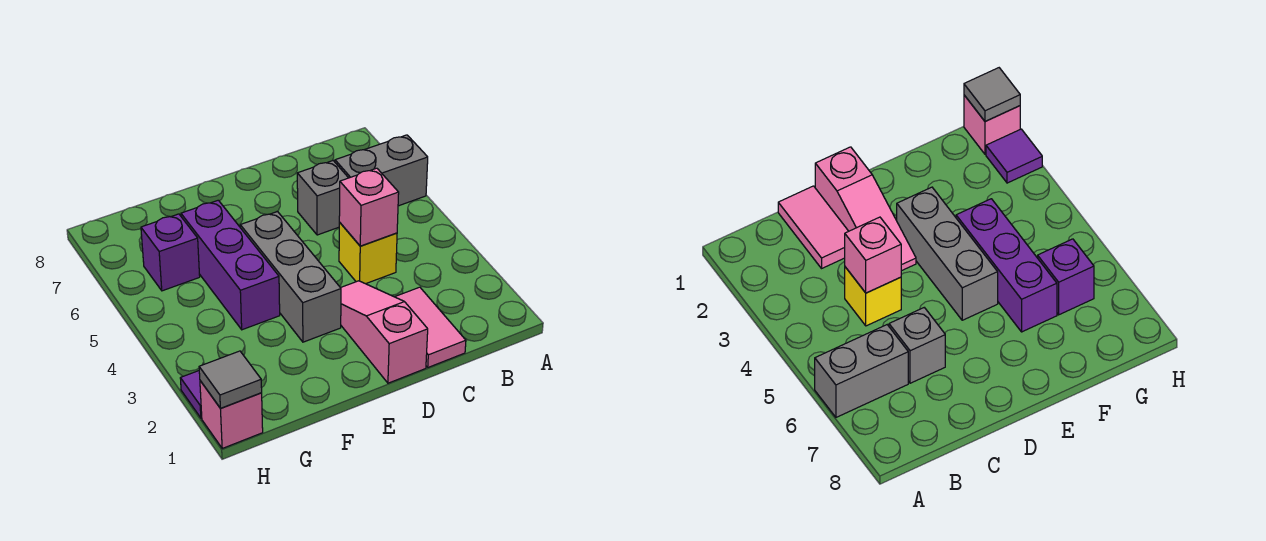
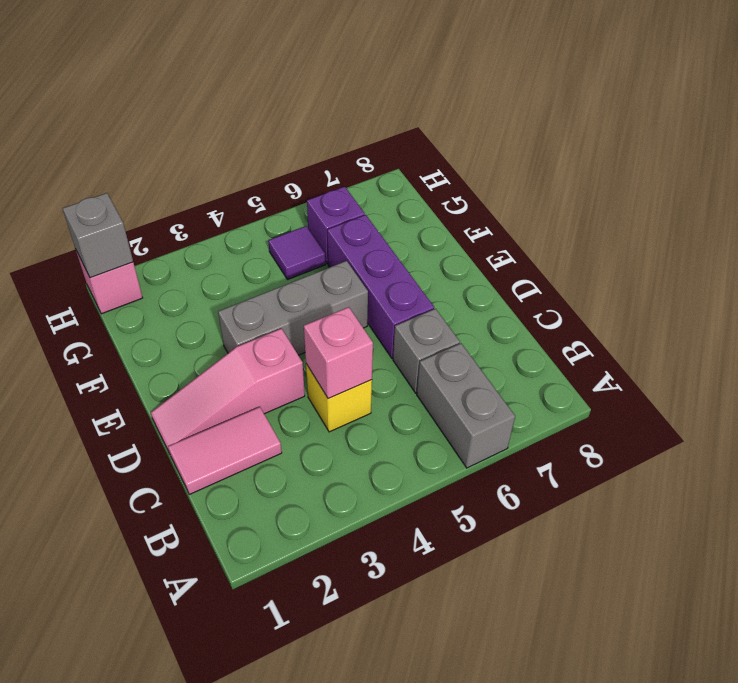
pink slope D1:D3 level 1 top 1 -> pink slope D1:D3 level 1 top 3
purple brick F4:F6 level 1 -> purple brick D6:F6 level 1
grey tile H1 level 2 -> grey brick H1 level 2
purple tile H2 level 1 -> purple tile G5 level 1

